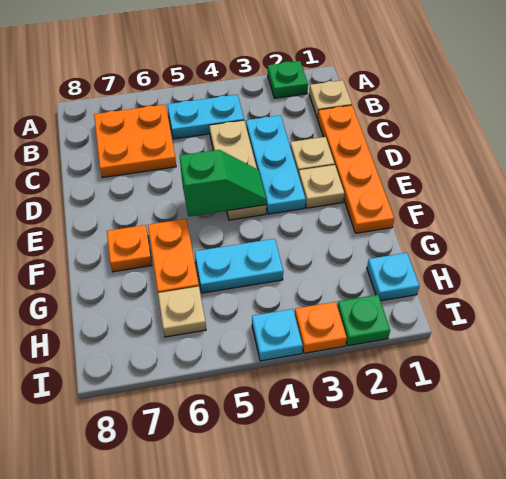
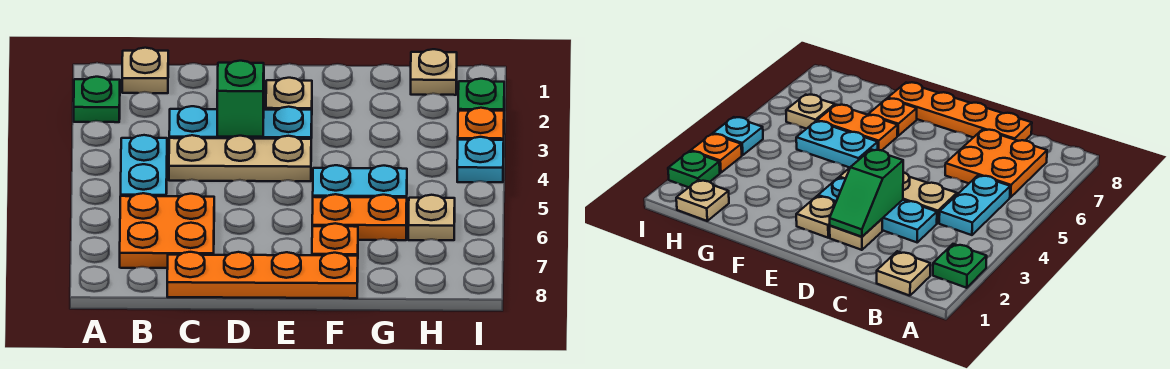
orange plate C1:F1 level 1 -> orange plate C8:F8 level 1
green slope E4:E5 level 2 top 5 -> green slope D2:D3 level 2 top 3
cyan plate G4:G5 level 1 -> cyan plate F5:G5 level 1
cyan plate H1 level 1 -> tan plate H1 level 1

